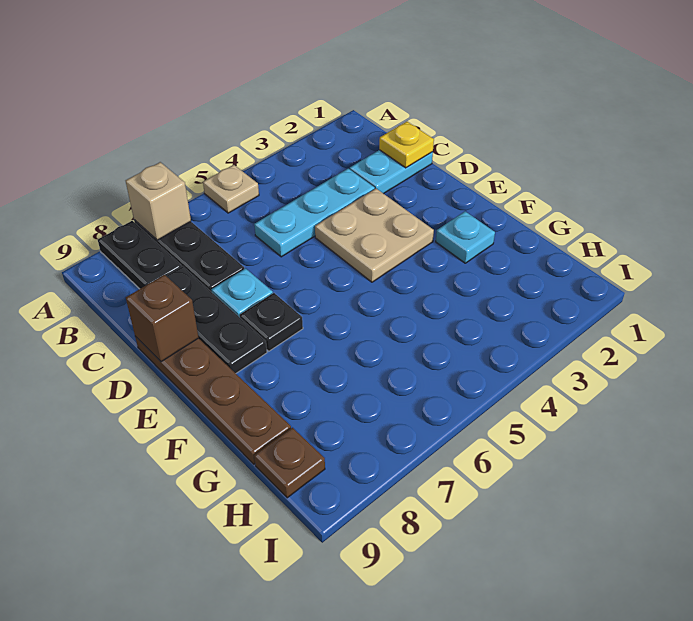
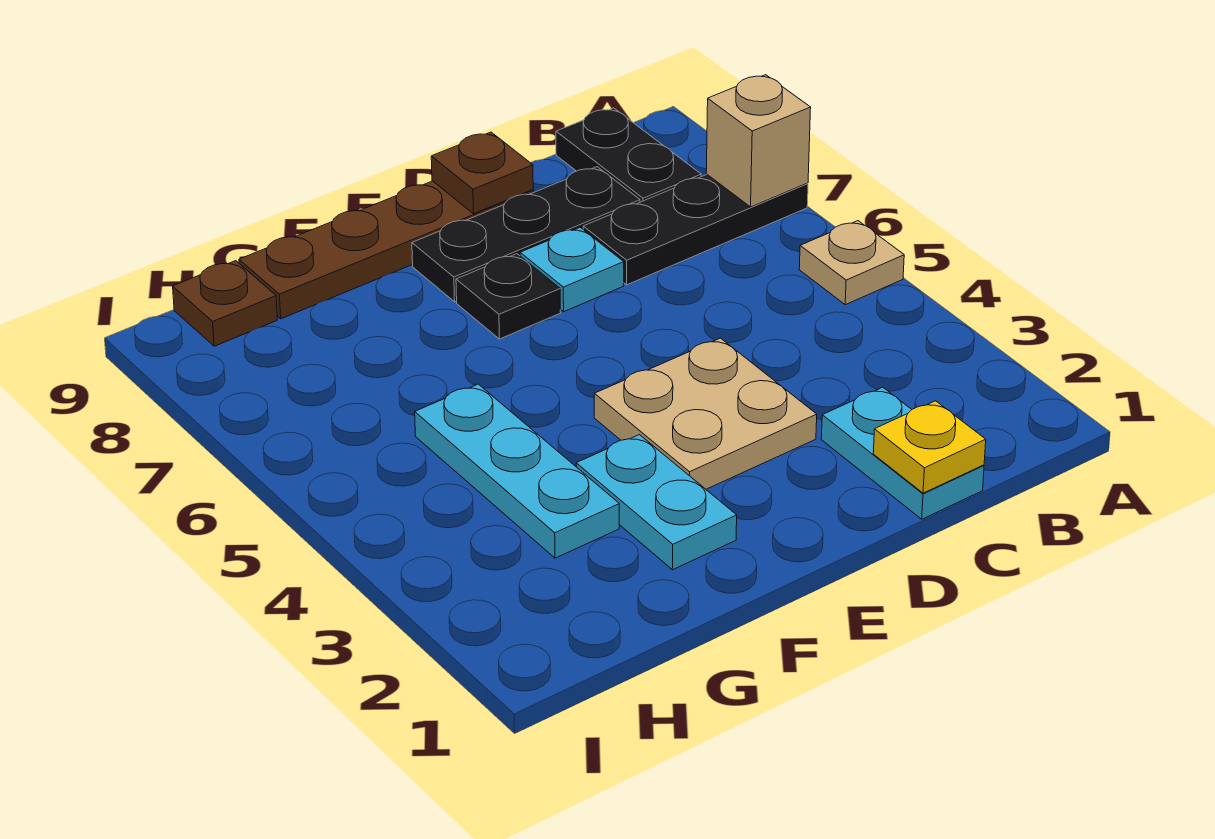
black plate A8:B8 level 1 -> black plate B8:B9 level 1
cyan plate C3:C5 level 1 -> cyan plate G3:G5 level 1
brown brick D9 level 2 -> brown plate D9 level 2
cyan plate F2 level 1 -> cyan plate F2:F3 level 1

